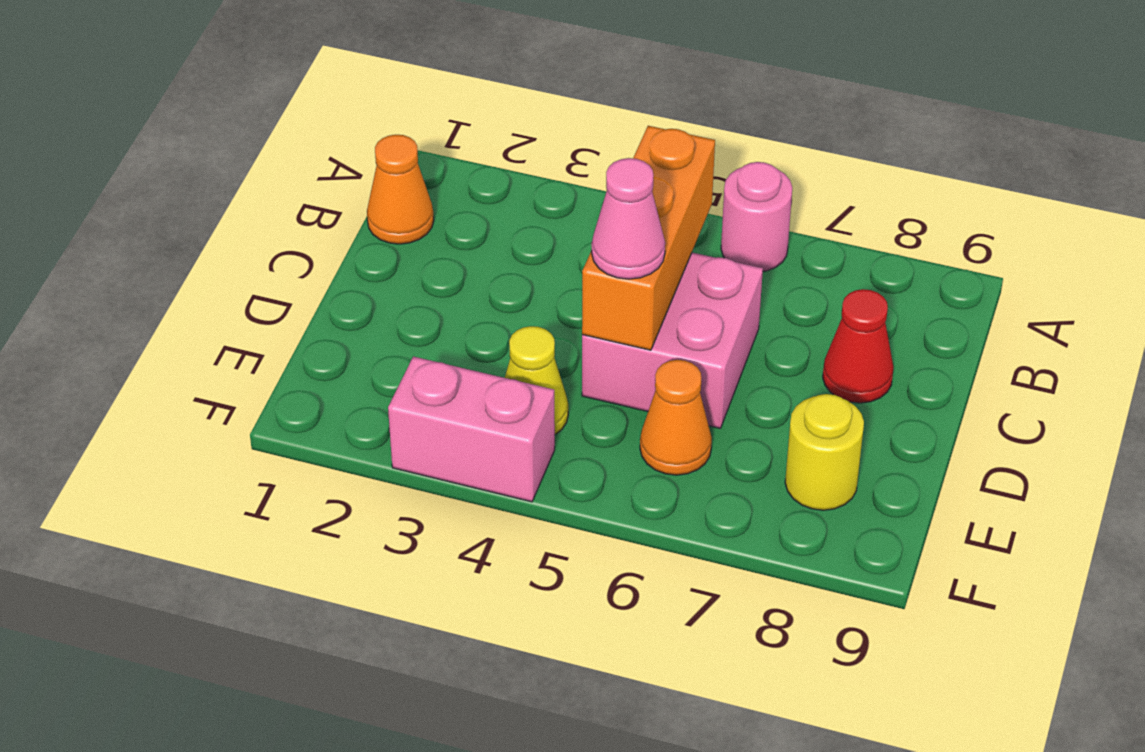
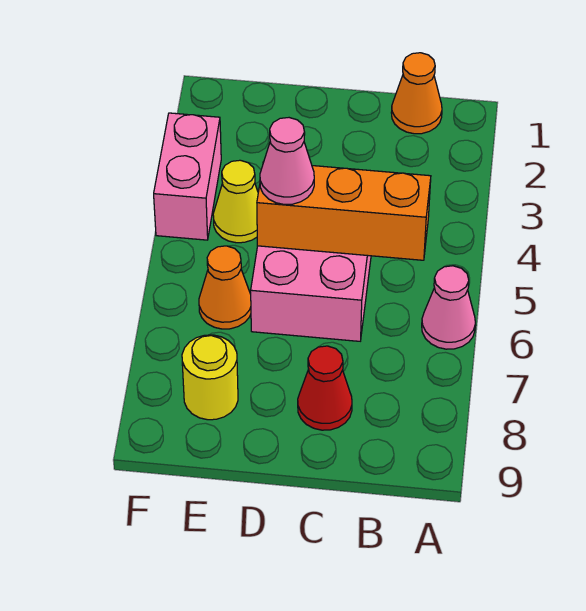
pink round brick A6 level 1 -> pink cone A6 level 1

